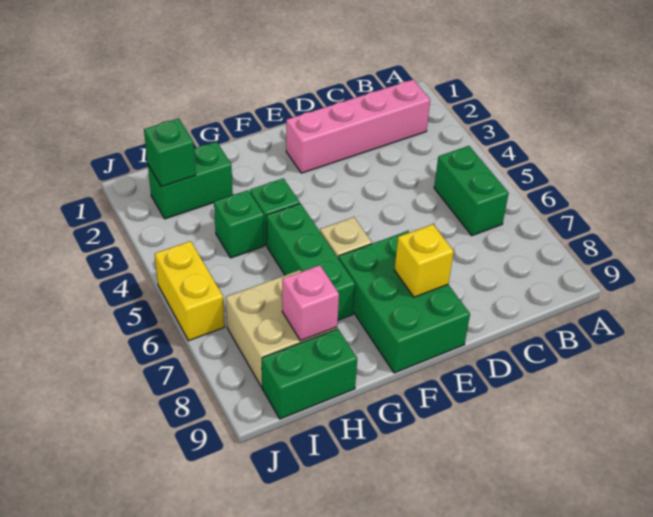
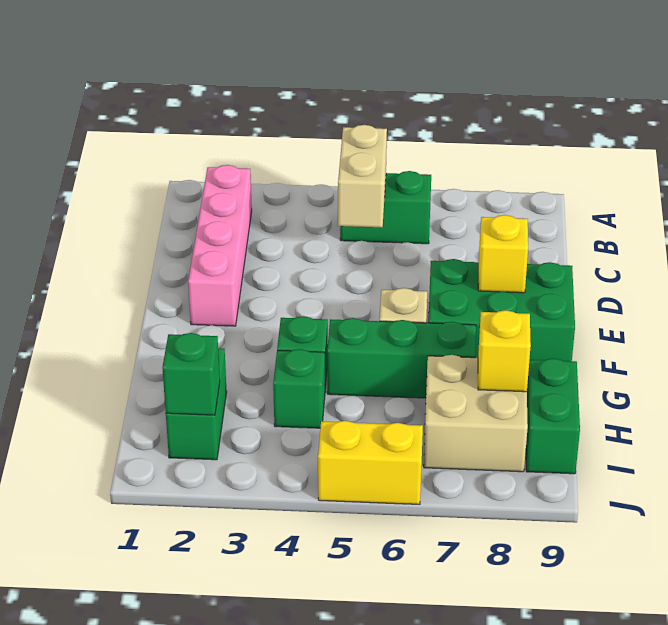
none -> tan brick B5:C5 level 2
pink brick H8 level 2 -> yellow brick H8 level 2

